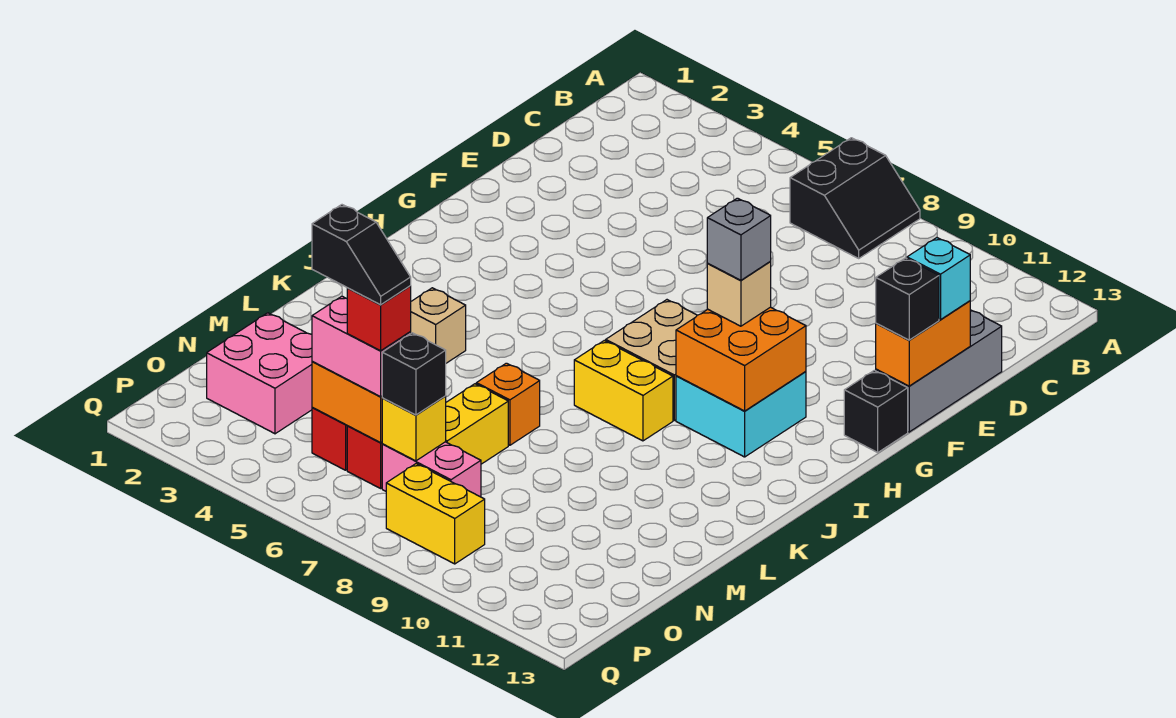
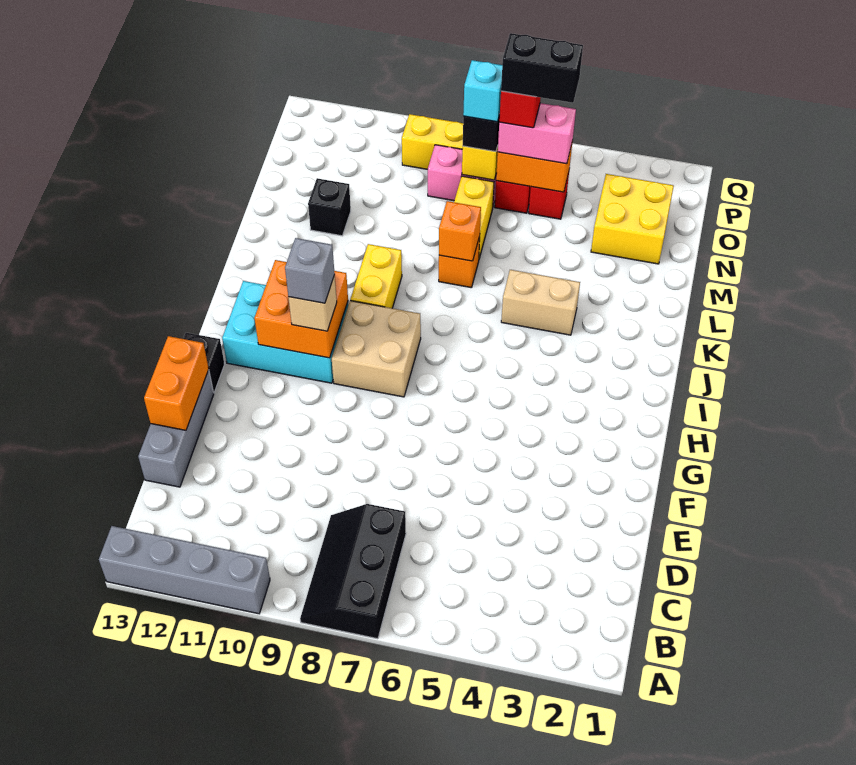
black slope A7:B8 level 1 top 7 -> black slope A7:C8 level 1 top 7
none -> grey brick A10:A13 level 1
cyan brick E13 level 3 -> cyan brick O7 level 4
black brick F13 level 3 -> black brick M11 level 1
cyan brick H10:I11 level 1 -> cyan brick H10:I12 level 1
yellow brick J8:J9 level 1 -> yellow brick J9:K9 level 1
tan brick K4 level 1 -> tan brick K4:K5 level 1
none -> orange brick L7 level 2
pink brick N2:O3 level 1 -> yellow brick N2:O3 level 1
black slope O5:O6 level 5 top 5 -> black brick O5:O6 level 5

